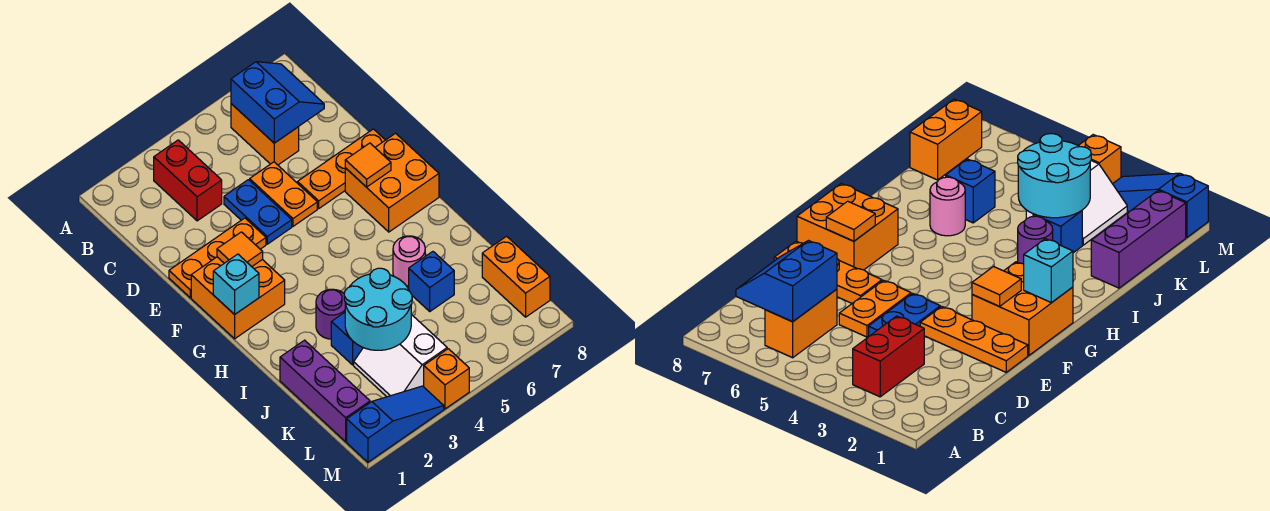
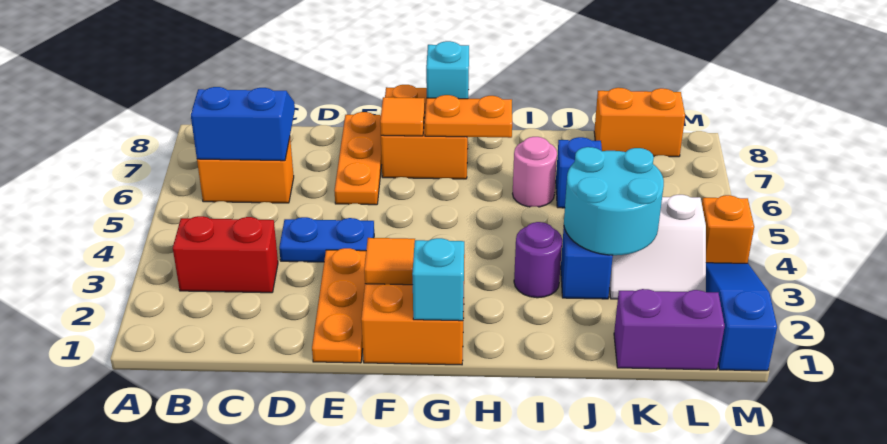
orange plate D5:E5 level 1 -> orange plate G7:H7 level 2
none -> cyan brick G8 level 2
purple brick J1:L1 level 1 -> purple brick K1:L1 level 1

